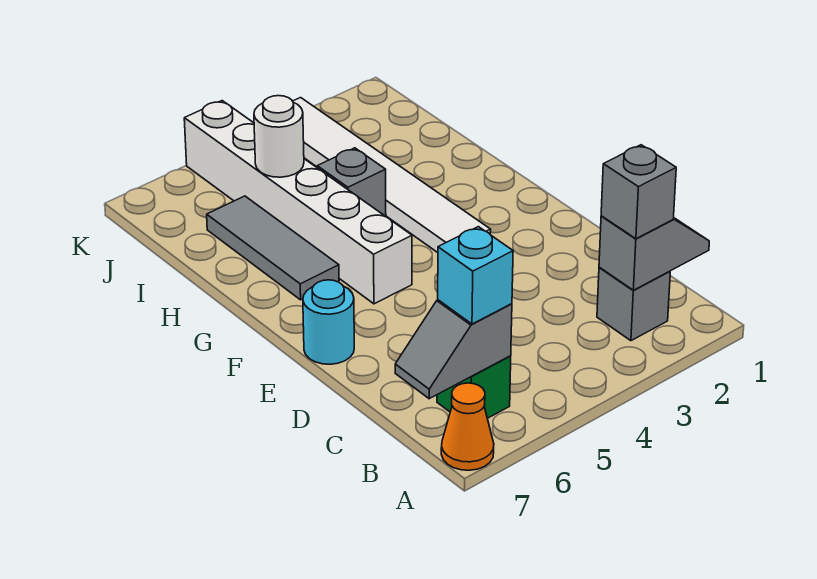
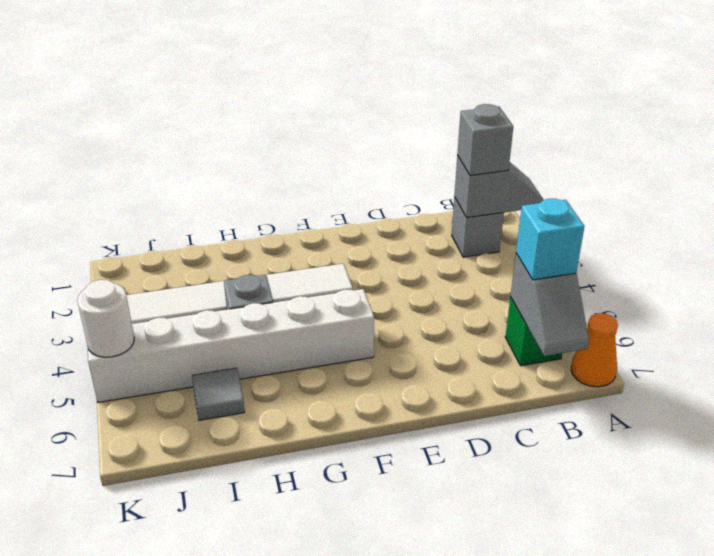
grey slope B1:B2 level 2 top 2 -> grey slope A2:B2 level 2 top B
cyan round brick E7 level 1 -> none
grey tile G6:I6 level 1 -> grey tile I6 level 1
white round brick I5 level 2 -> white round brick K5 level 2

